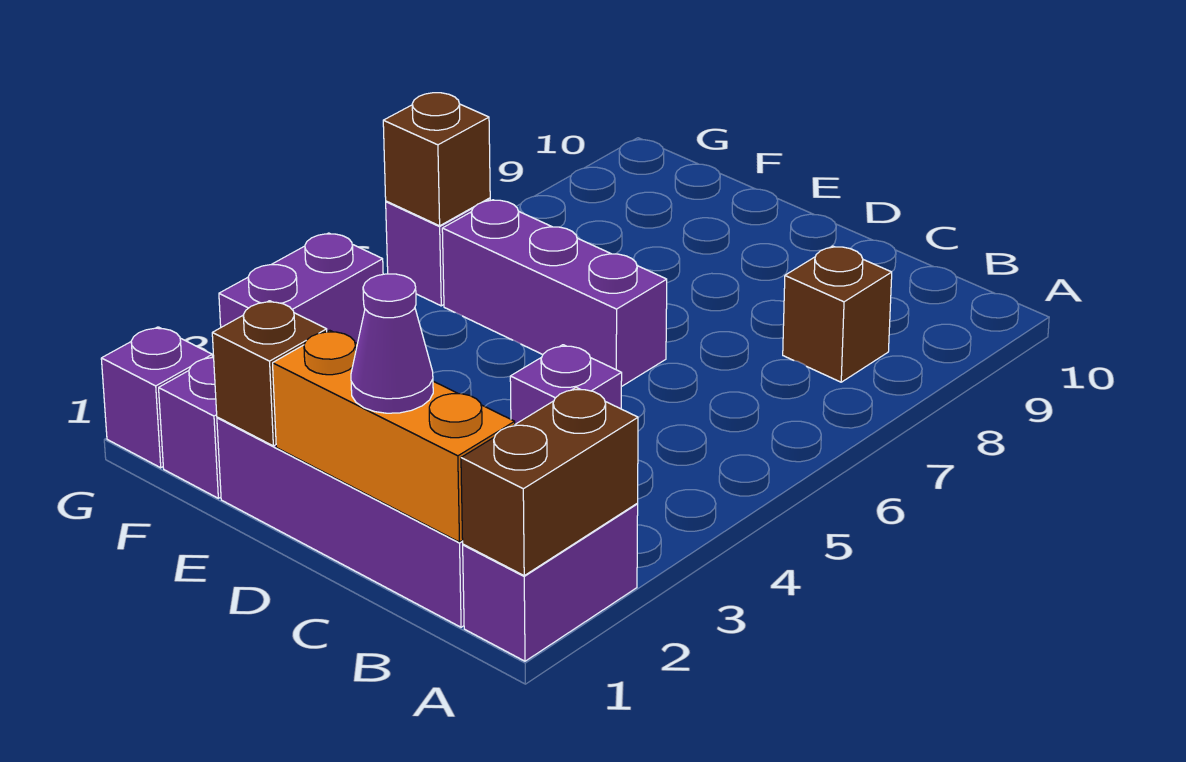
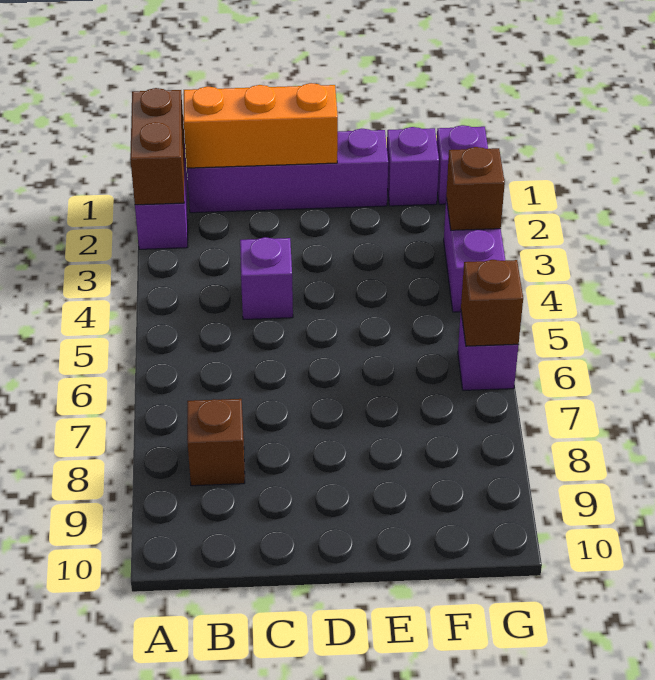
purple cone C1 level 3 -> none
purple brick D6:F6 level 1 -> none
brown brick E1 level 2 -> brown brick G3 level 2

